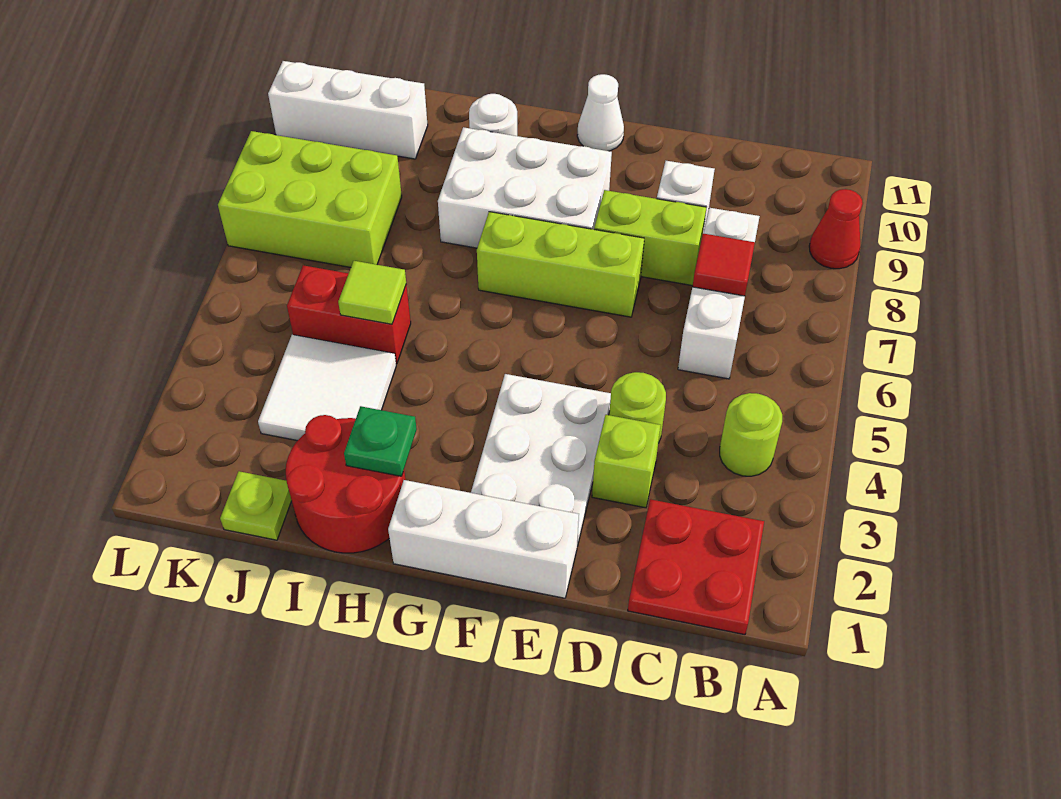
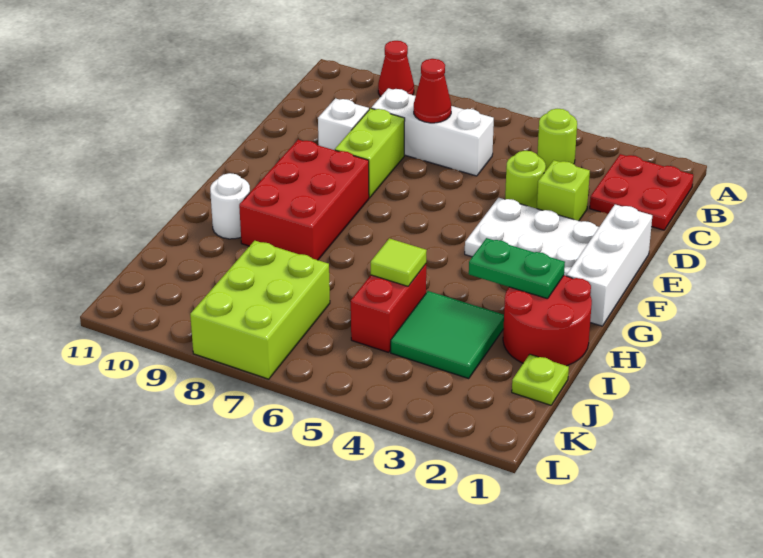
red tile C7 level 2 -> red cone C7 level 2
lime brick E7:G7 level 1 -> none
white brick F8:H9 level 1 -> red brick F8:H9 level 1
white cone F11 level 1 -> none
green plate H2 level 2 -> green plate H2:H3 level 2
white tile I3:J4 level 1 -> green tile I3:J4 level 1
white brick J10:L10 level 1 -> none

